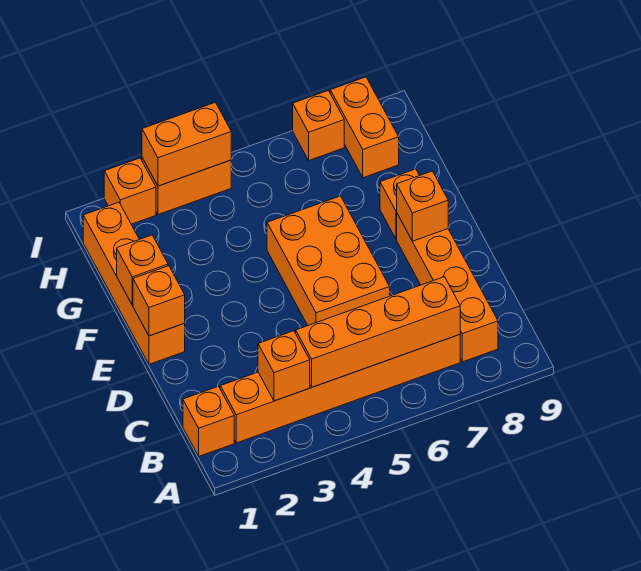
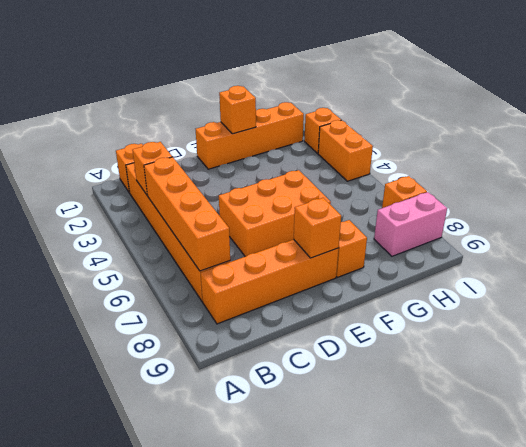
orange brick E1 level 2 -> none
orange brick H8:I8 level 1 -> pink brick H8:I8 level 1
orange brick I3:I4 level 2 -> none

